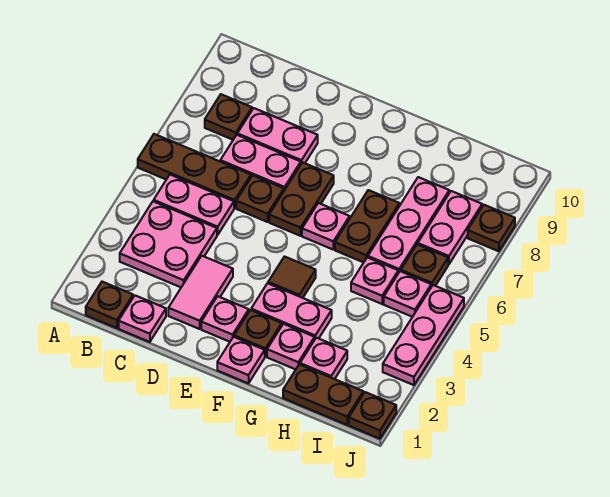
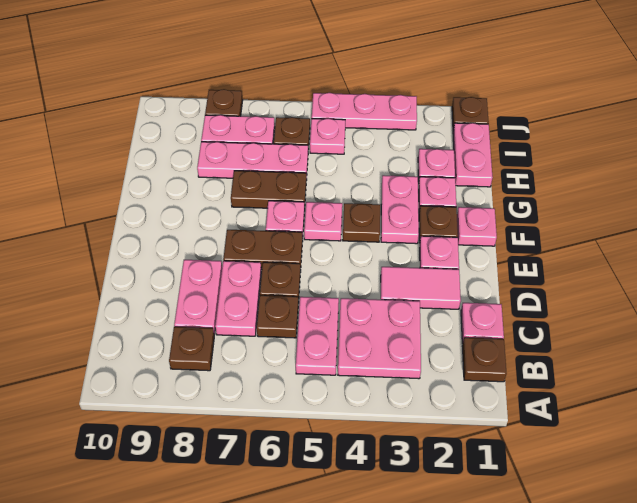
brown plate A6:C6 level 1 -> brown plate C6 level 1
brown tile F4 level 1 -> brown plate F4 level 1
brown plate H1:I1 level 1 -> pink plate H1:I1 level 1
pink plate H5 level 1 -> pink plate F5 level 1

